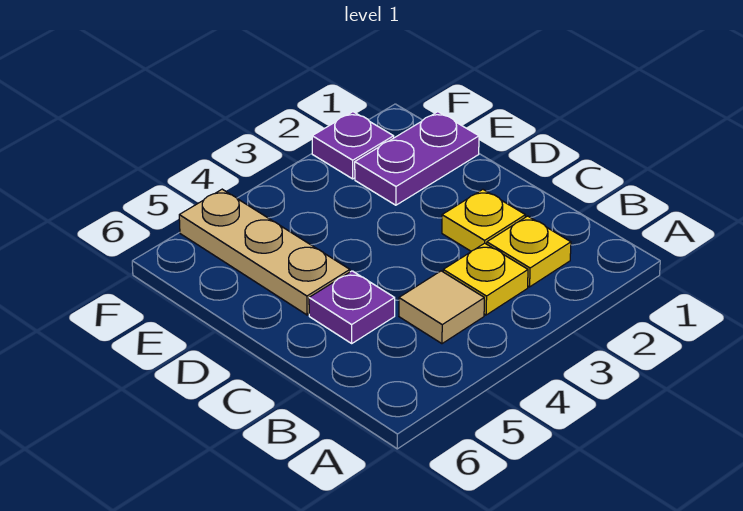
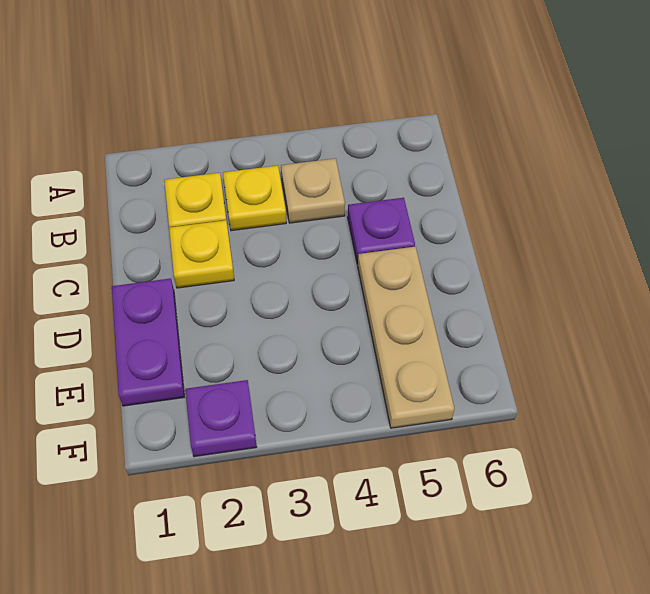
tan tile B4 level 1 -> tan plate B4 level 1
purple plate E1:E2 level 1 -> purple plate D1:E1 level 1

